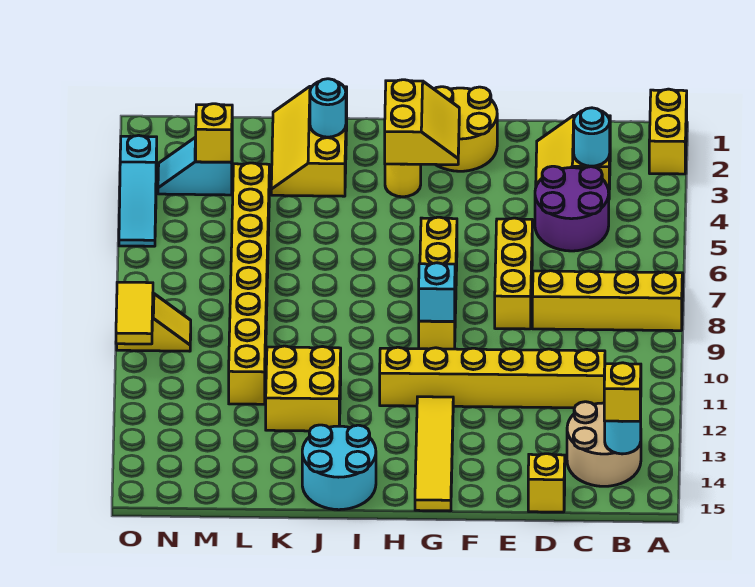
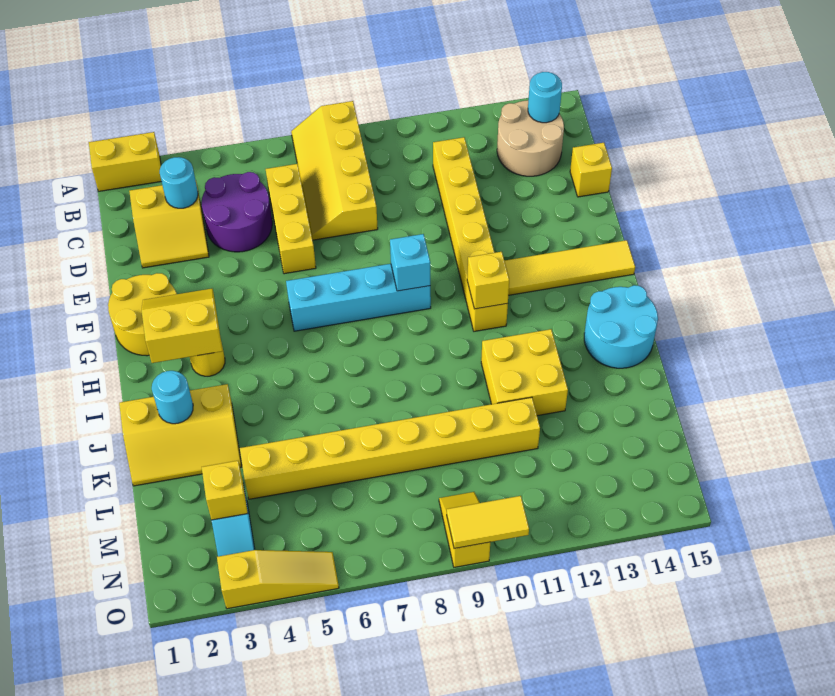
yellow brick B14 level 3 -> yellow brick H11 level 2
yellow brick E6:E8 level 1 -> yellow brick C6:E6 level 1
yellow brick G6:G9 level 1 -> cyan brick G6:G9 level 1
cyan slope O3:O5 level 1 top 3 -> yellow slope O3:O5 level 1 top 3

